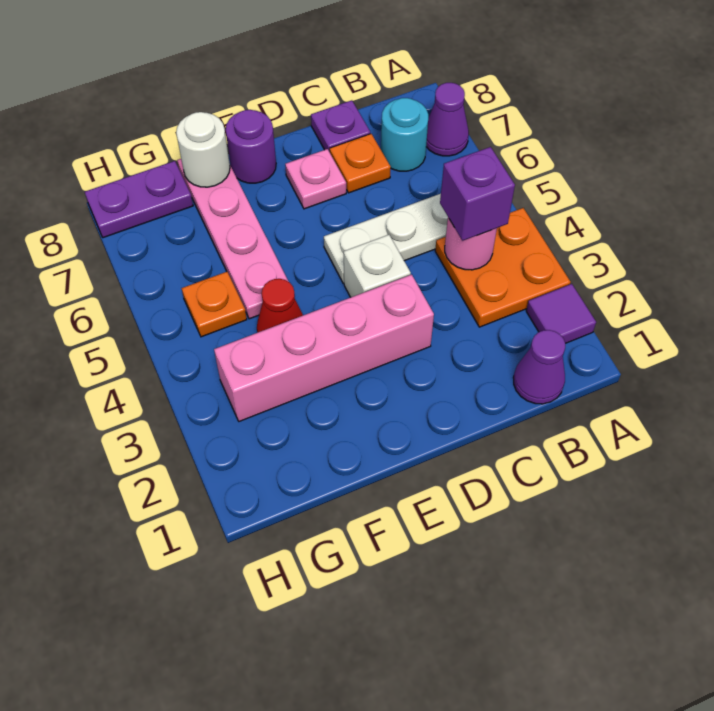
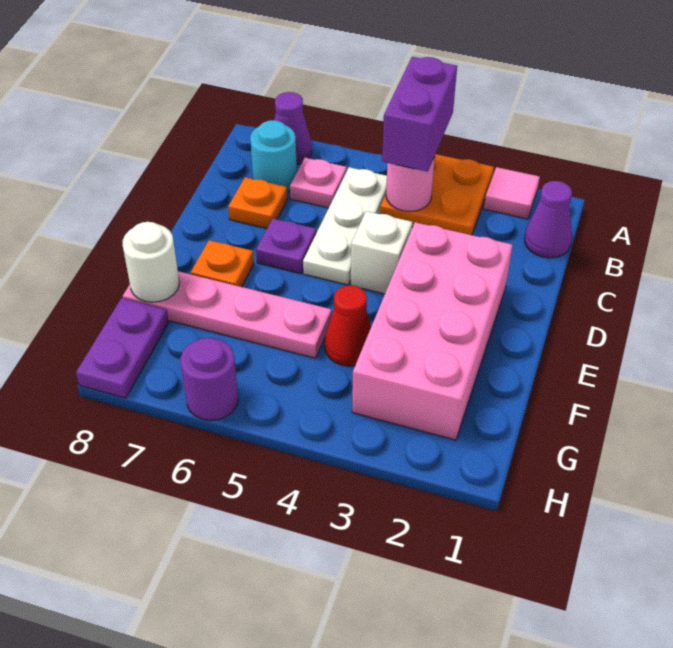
purple tile A2 level 1 -> pink tile A2 level 1
purple brick B4 level 3 -> purple brick A4:B4 level 3
purple plate C8 level 1 -> purple plate D6 level 1
pink brick D3:G3 level 1 -> pink brick D2:G3 level 1
pink plate D7 level 1 -> pink plate B6 level 1
purple round brick E8 level 1 -> purple round brick H6 level 1
orange plate G5 level 1 -> orange plate E7 level 1

